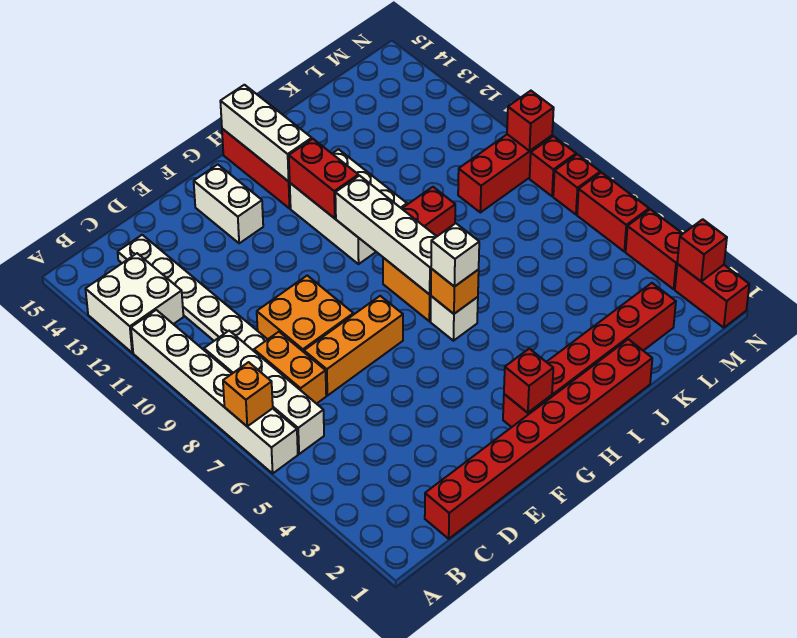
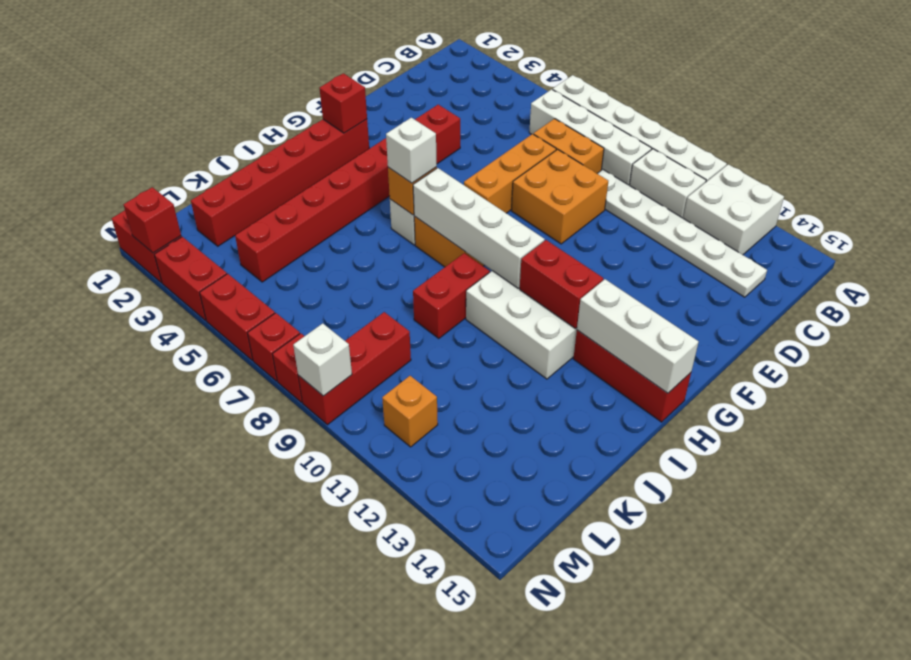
orange brick A7 level 2 -> orange brick M11 level 1
red brick C1:J1 level 1 -> red brick E4:L4 level 1
white brick F13:F14 level 1 -> white brick B10:B11 level 1
red brick N9 level 2 -> white brick N9 level 2

